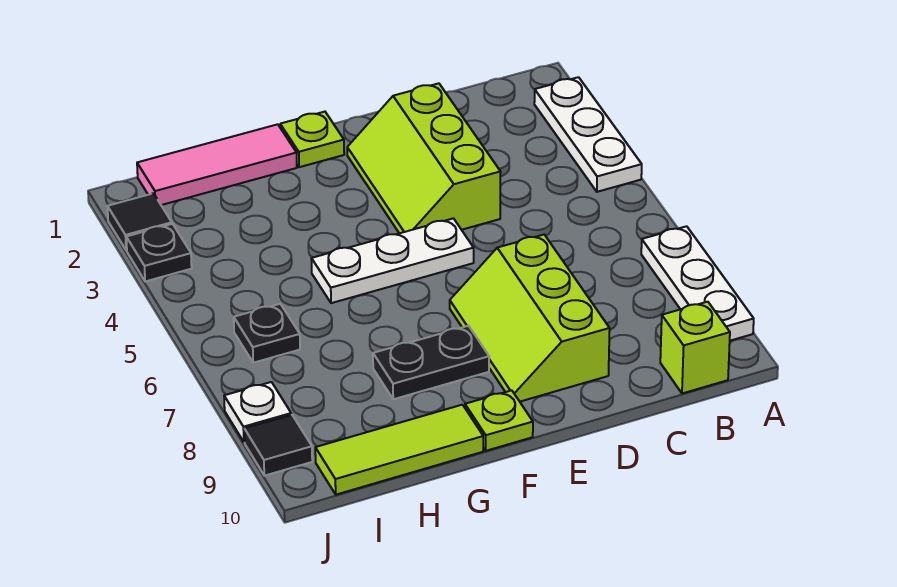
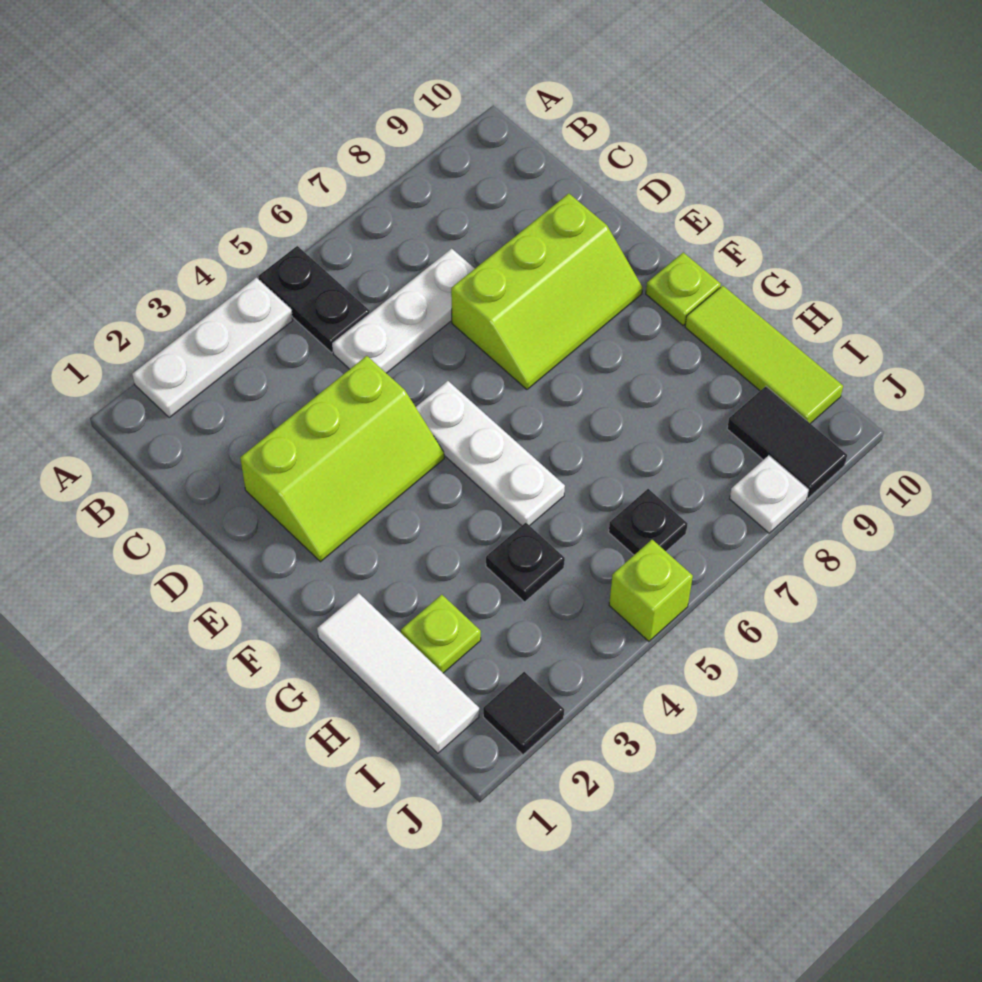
white plate A7:A9 level 1 -> white plate C5:C7 level 1
lime brick B10 level 1 -> lime brick J5 level 1
lime plate F1 level 1 -> lime plate H2 level 1
black plate F8:G8 level 1 -> black plate A5:B5 level 1
pink tile G1:I1 level 1 -> white tile G1:I1 level 1
black plate J3 level 1 -> black plate H4 level 1
black tile J9 level 1 -> black tile I9:J9 level 1

